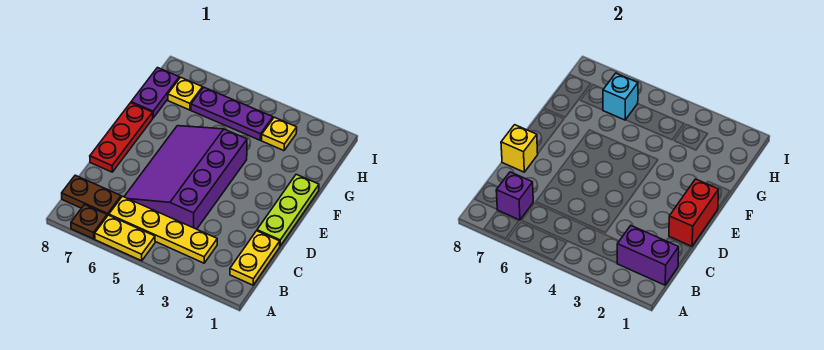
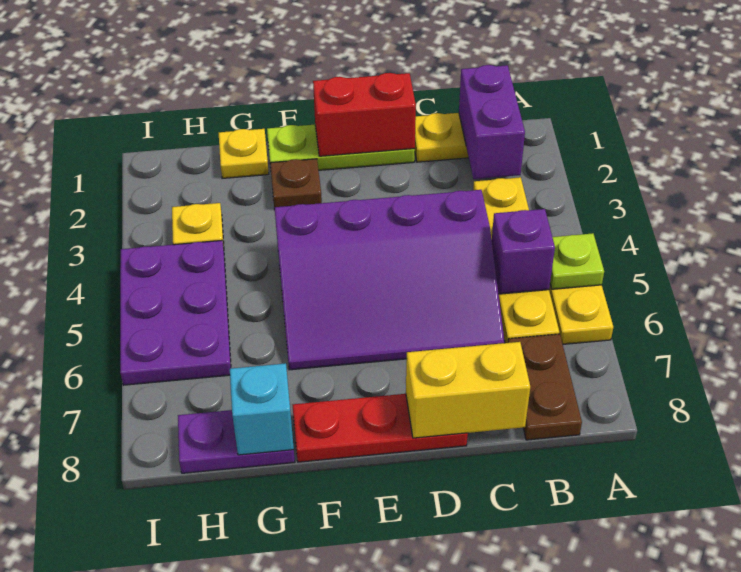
none -> lime plate A5 level 2
brown plate A7 level 1 -> brown plate F2 level 1
purple brick B7 level 2 -> purple brick B5 level 2
yellow brick D8 level 2 -> yellow brick C8:D8 level 2
purple plate H4:H6 level 1 -> purple plate H4:I6 level 1
cyan brick H6 level 2 -> cyan brick G8 level 2
yellow plate H7 level 1 -> yellow plate G1 level 1

